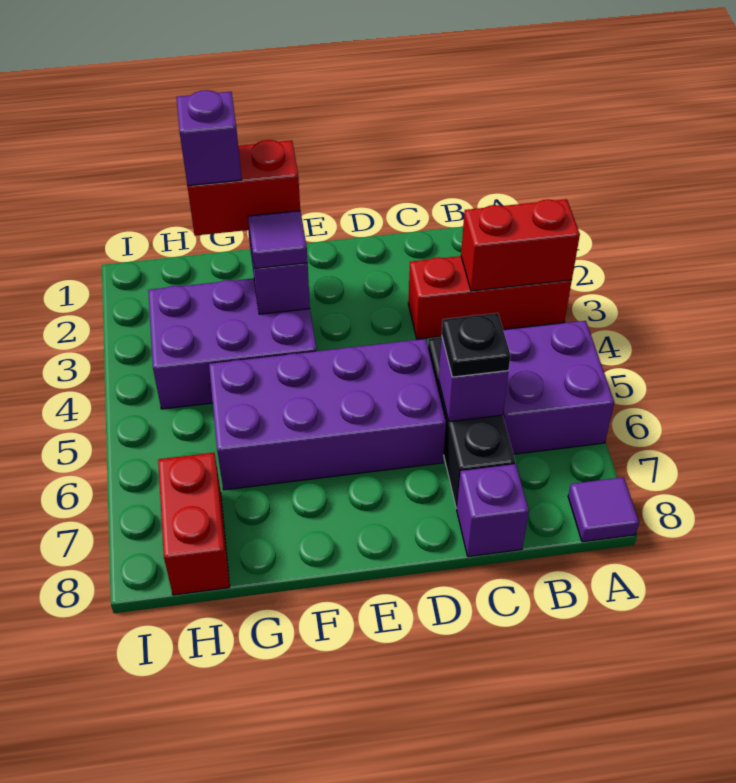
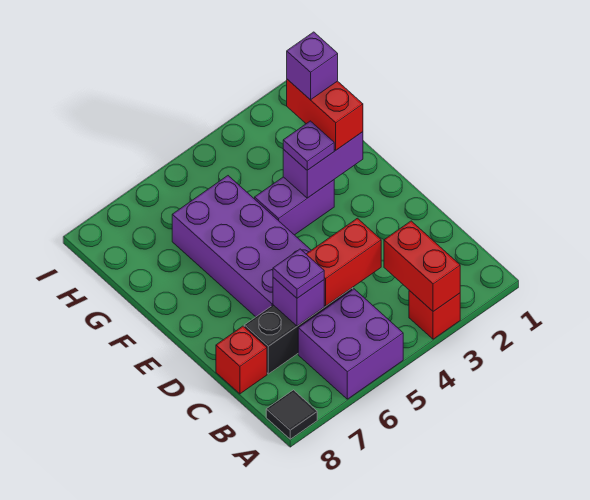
red brick A3:C3 level 1 -> red brick A3 level 1
purple tile A8 level 1 -> black tile A8 level 1
black plate C6 level 3 -> purple plate C6 level 3
purple brick C8 level 1 -> red brick C8 level 1
purple brick F3:H4 level 1 -> purple brick F3:F4 level 1
purple tile F3 level 3 -> purple plate F3 level 3
red brick H7:H8 level 1 -> red brick C4:C5 level 2

